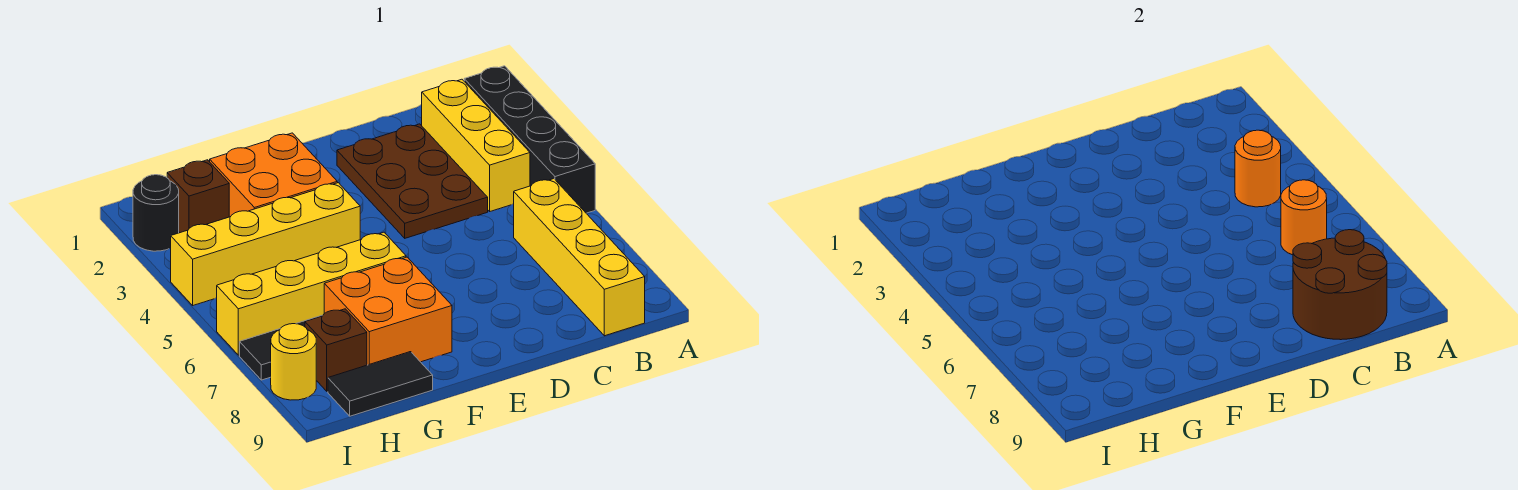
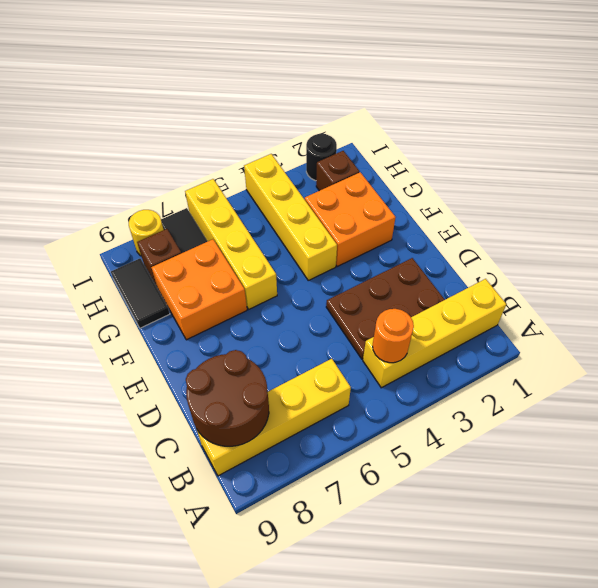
black brick A2:A5 level 1 -> none
yellow brick B2:B4 level 1 -> yellow brick B1:B4 level 1
orange round brick B6 level 2 -> none

